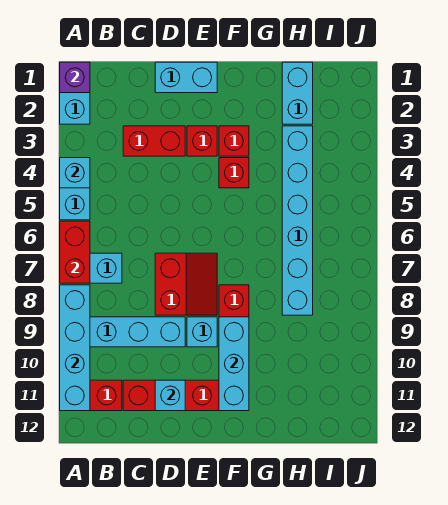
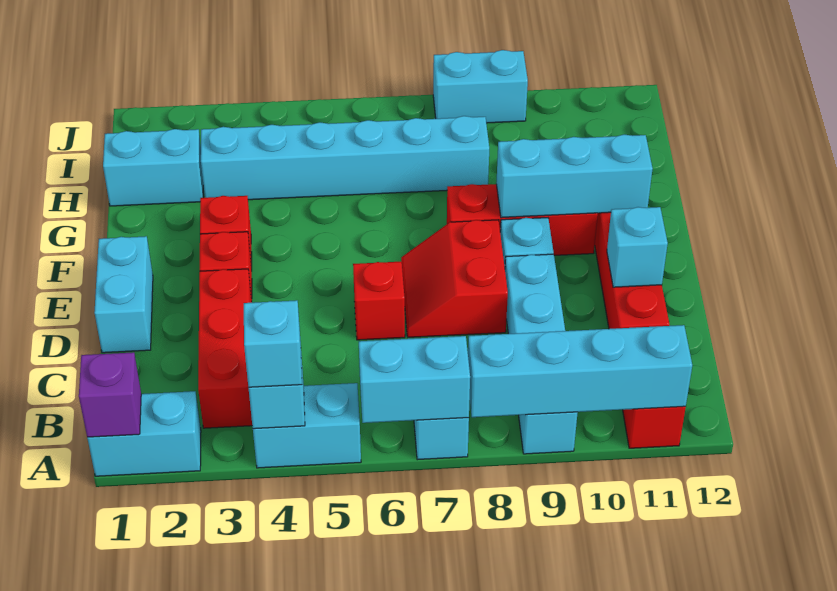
none -> cyan brick A4 level 3
red brick A6:A7 level 2 -> cyan brick A6:A7 level 2
red brick C3:D3 level 1 -> red brick B3:D3 level 1
red slope D7:E8 level 1 top D -> red slope D7:E8 level 1 top 8
red brick F4 level 1 -> red brick D6 level 1
none -> cyan brick J8:J9 level 1

